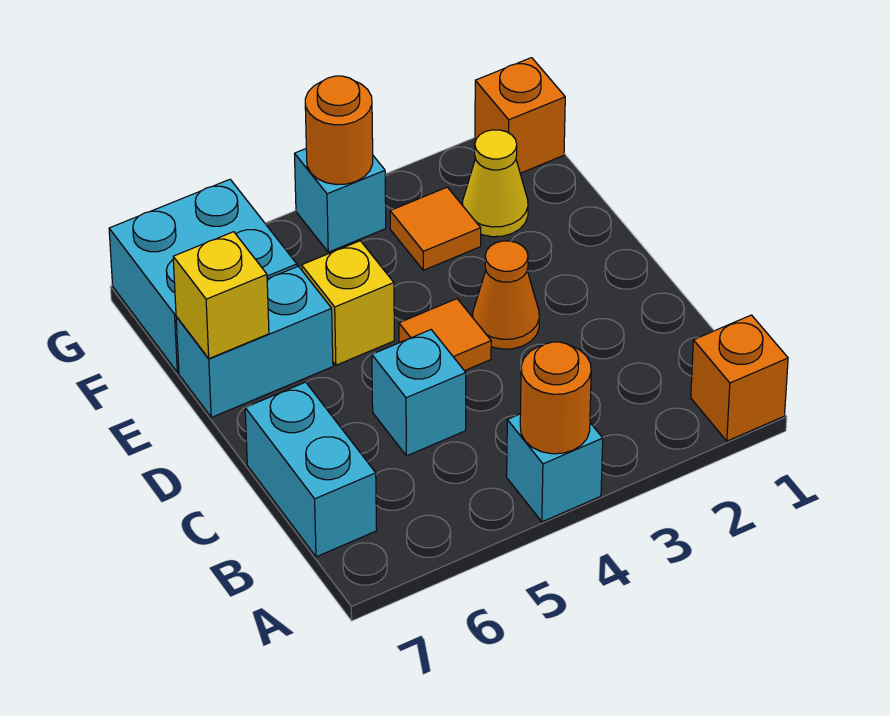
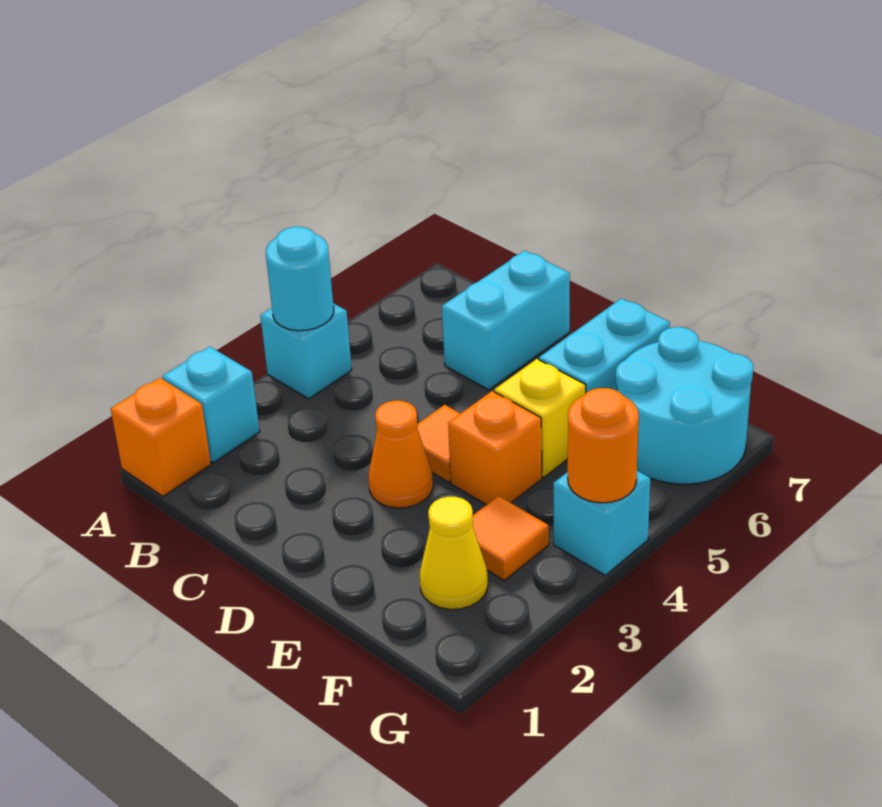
orange round brick A4 level 2 -> cyan round brick A4 level 2
cyan brick B7:C7 level 1 -> cyan brick C6:C7 level 1
cyan brick C5 level 1 -> cyan brick A2 level 1
yellow brick E7 level 2 -> none
cyan brick F6:G7 level 1 -> cyan round brick F6:G7 level 1
orange brick G1 level 1 -> orange brick E4 level 1

